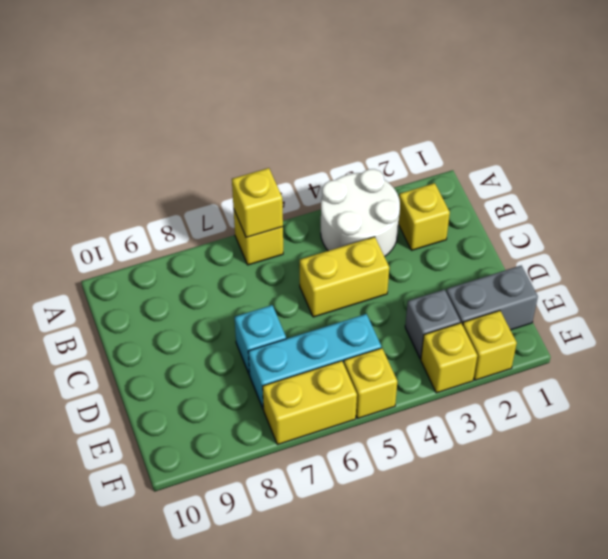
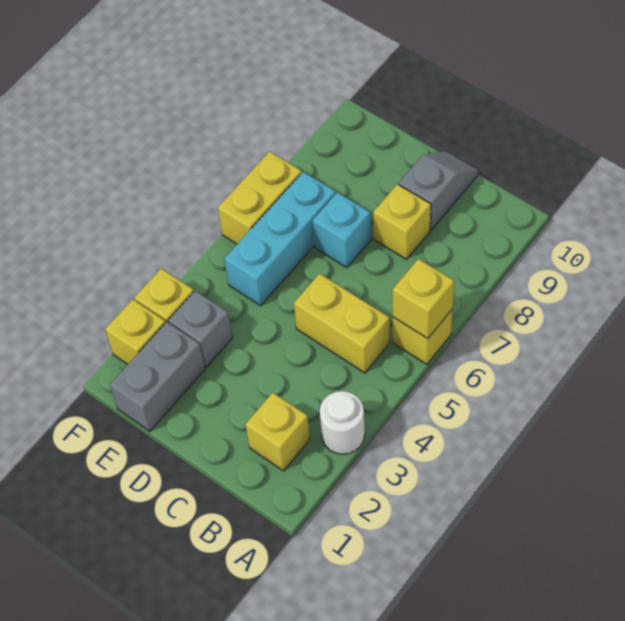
white round brick A3:B4 level 1 -> white round brick A3 level 1
yellow brick C4:C5 level 1 -> yellow brick B5:C5 level 1
none -> grey slope C9:C10 level 1 top 9
yellow brick F5 level 1 -> yellow brick C8 level 1

